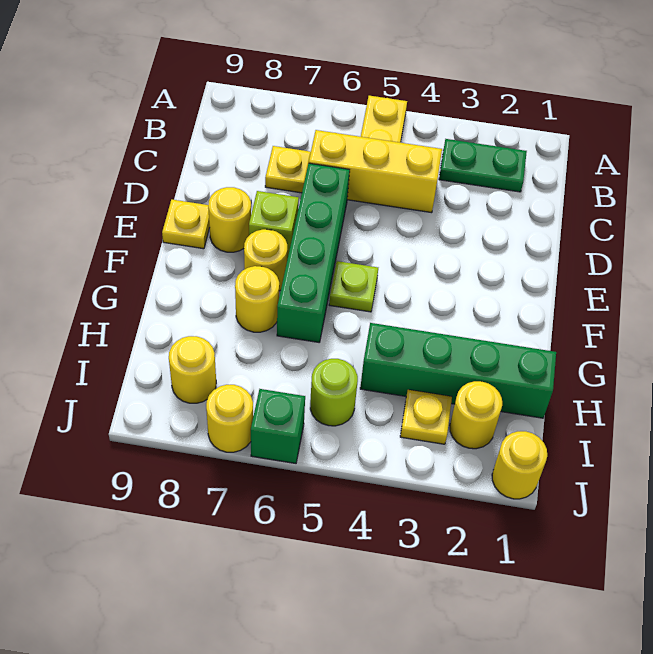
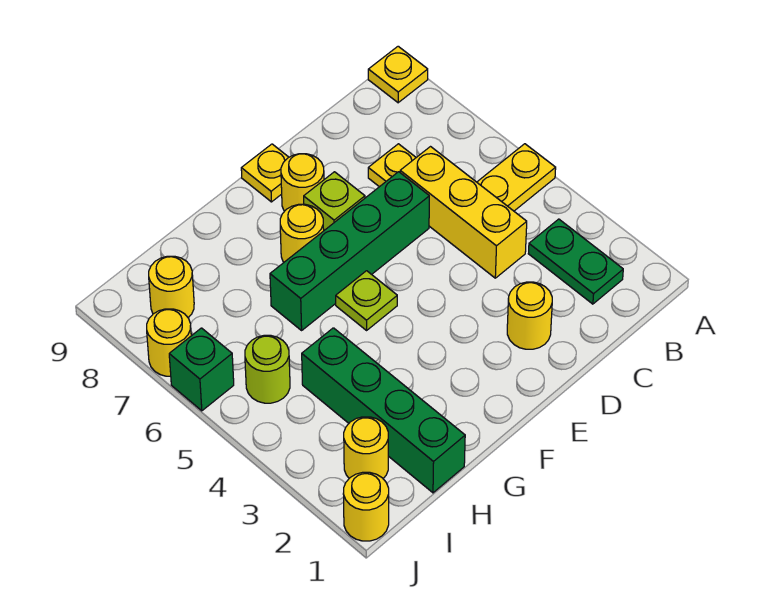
yellow round brick G7 level 1 -> yellow round brick D2 level 1
yellow plate I3 level 1 -> yellow plate A9 level 1

